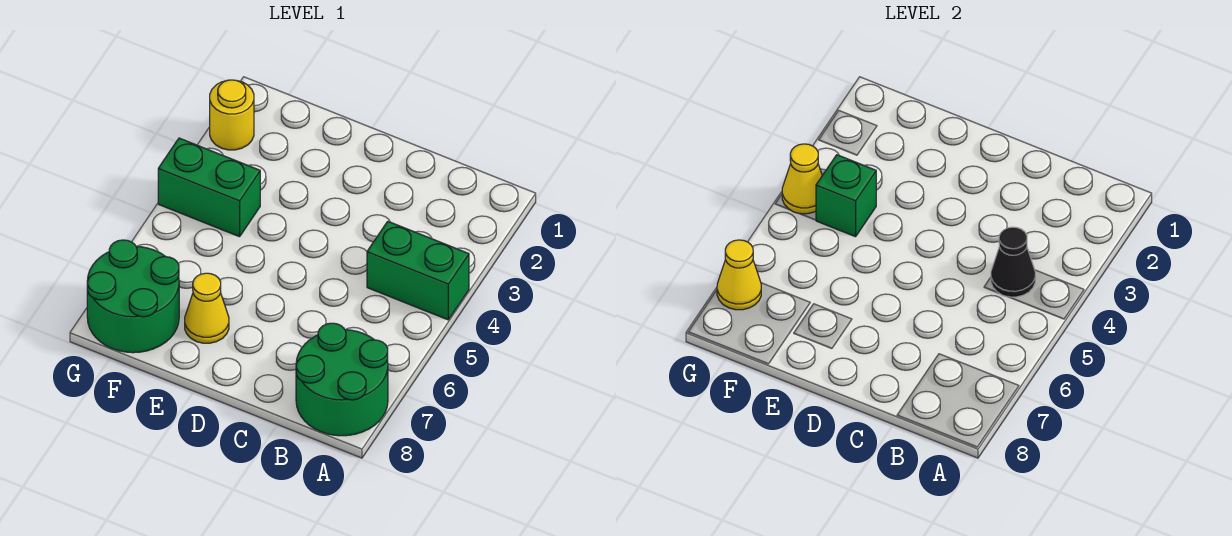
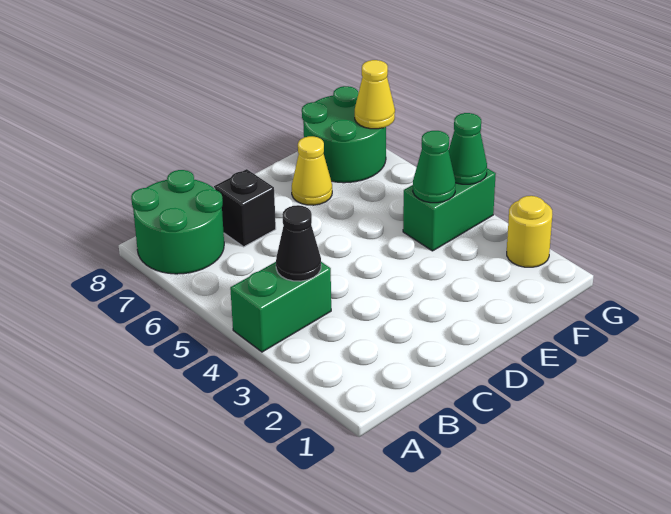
none -> black brick C7 level 1
green brick F4 level 2 -> green cone F4 level 2
yellow cone G4 level 2 -> green cone G4 level 2

